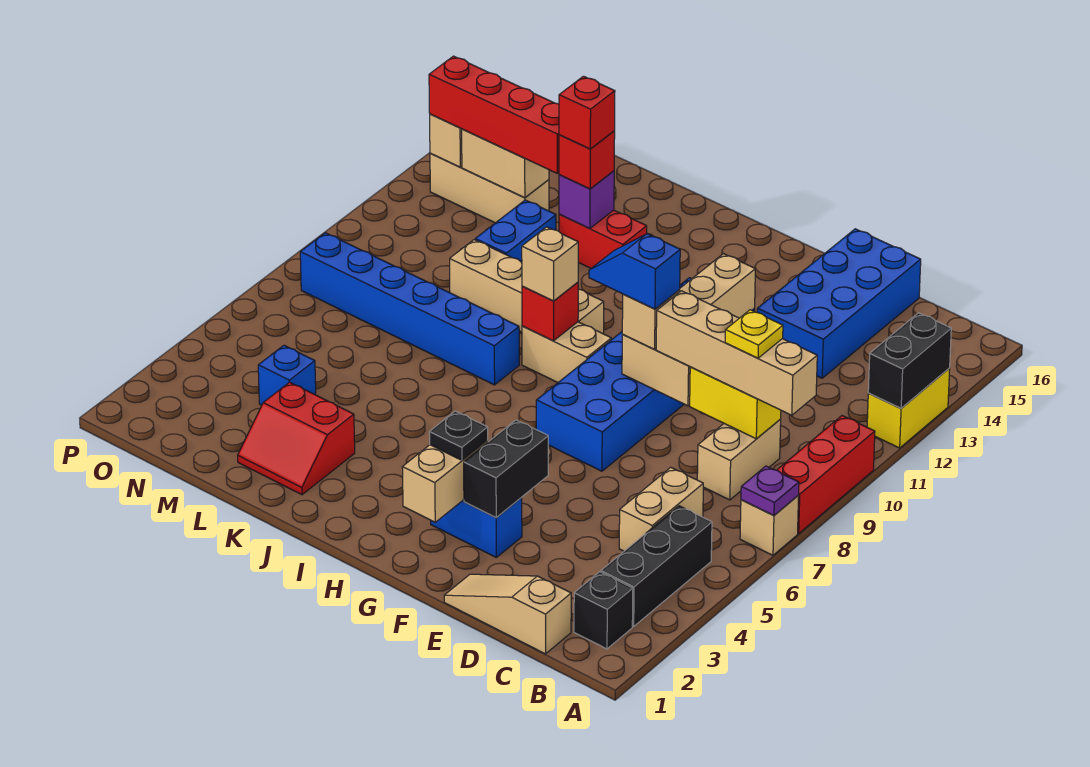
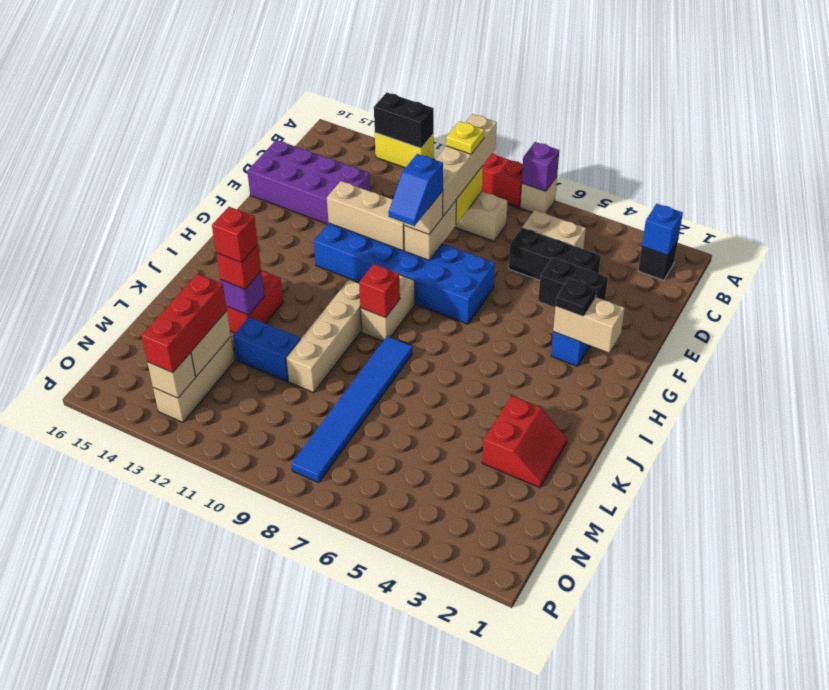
purple plate A7 level 2 -> purple brick A7 level 2
black brick B3:B5 level 1 -> black brick D4:D6 level 1
tan slope C1:E1 level 1 top C -> none
blue brick D13:E16 level 1 -> purple brick D13:E16 level 1
tan brick I9 level 3 -> none
blue brick J8:O8 level 1 -> blue tile J8:O8 level 1
red brick L13:O13 level 3 -> red brick M13:O13 level 3
blue brick M4 level 1 -> blue brick B2 level 2

